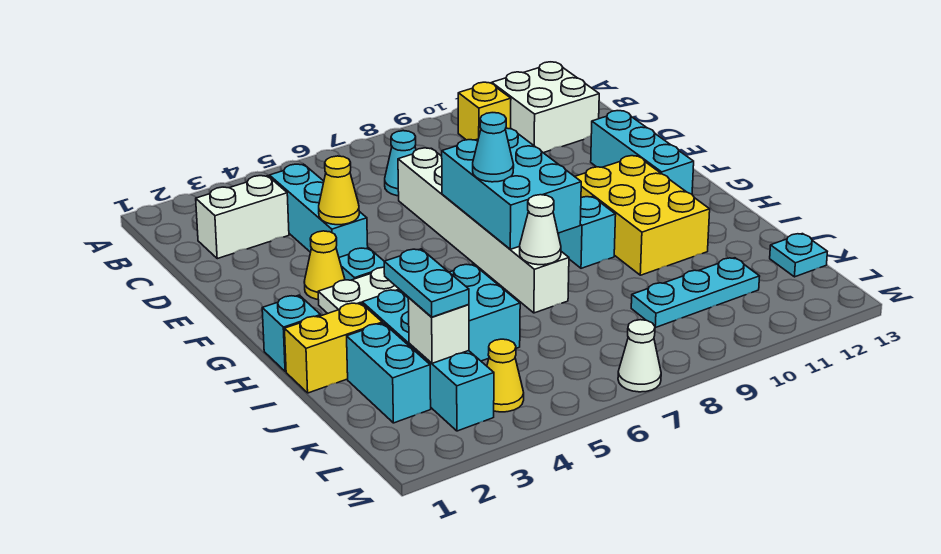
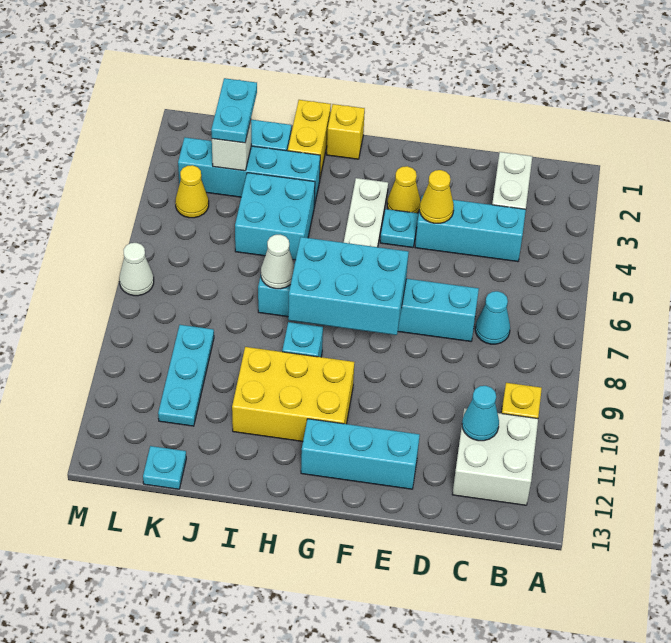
white brick D7:I7 level 1 -> cyan brick D7:I7 level 1
cyan cone G7 level 3 -> cyan cone C11 level 2
cyan brick H1 level 1 -> yellow brick H1 level 1
cyan plate J3:K3 level 3 -> cyan plate K2:K3 level 3

